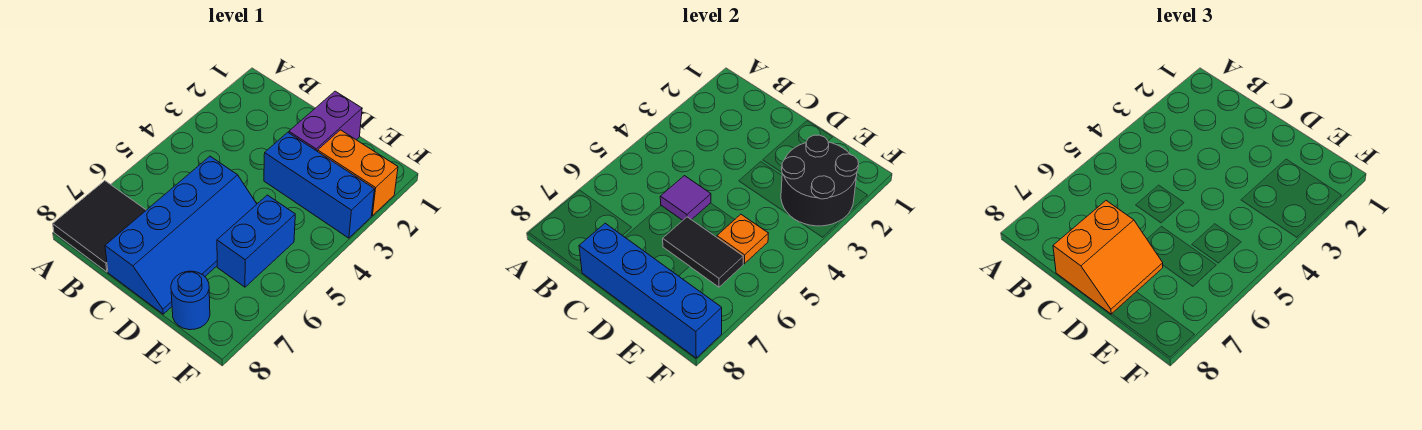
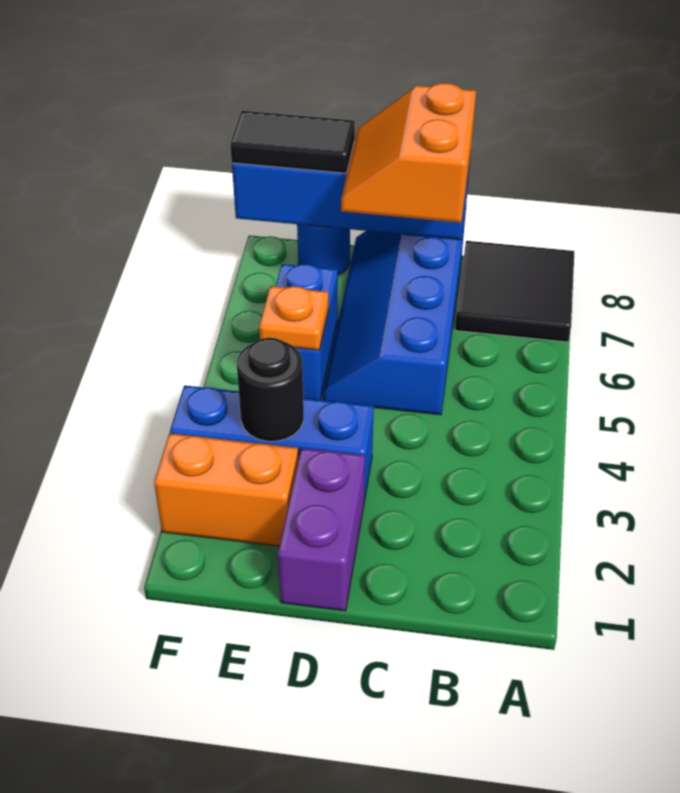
purple tile C5 level 2 -> none
black tile D6:E6 level 2 -> black tile E8:F8 level 3
black round brick E2:F3 level 2 -> black round brick E3 level 2

